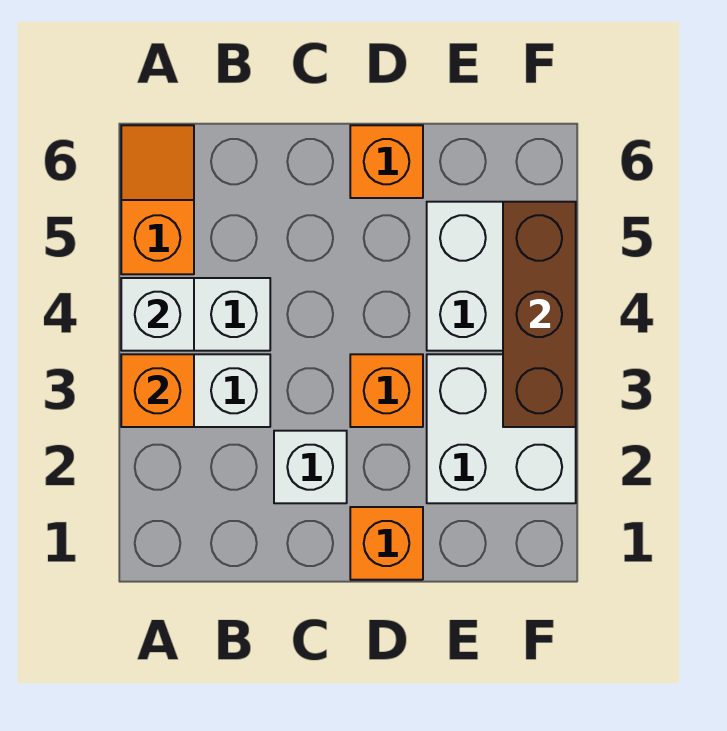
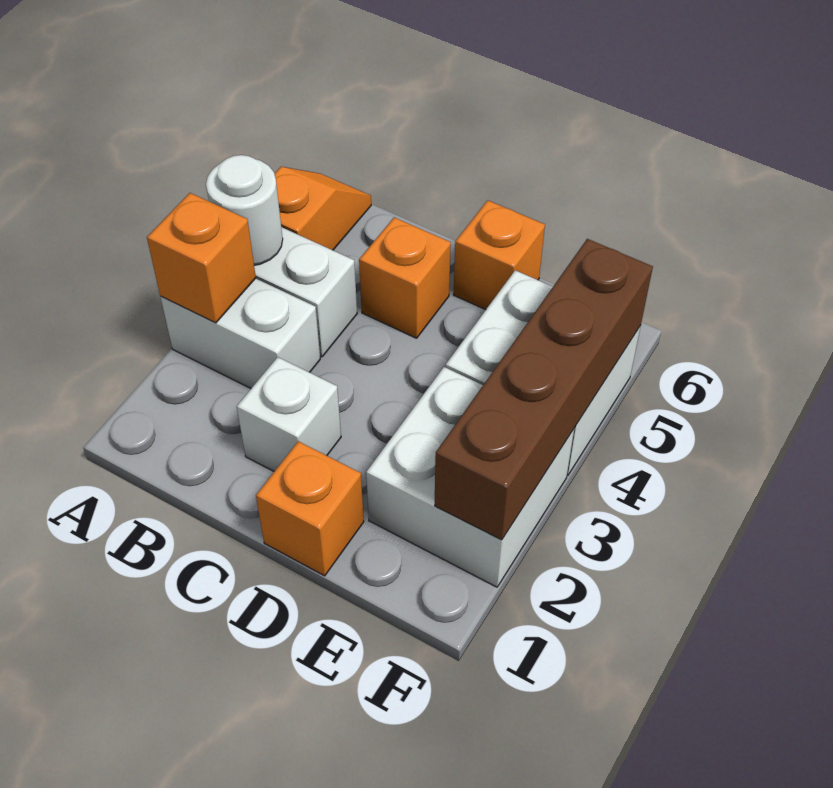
white brick A4 level 2 -> white round brick A4 level 2
orange brick D3 level 1 -> orange brick C5 level 1
brown brick F3:F5 level 2 -> brown brick F2:F5 level 2

